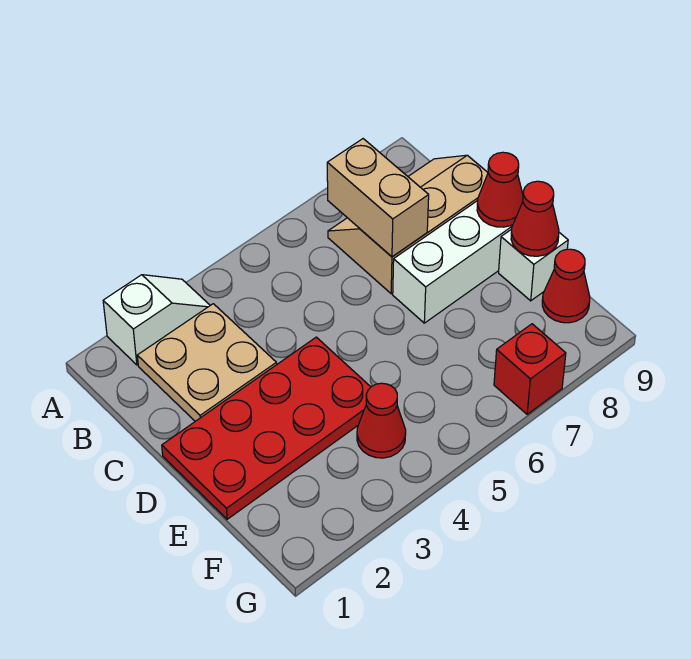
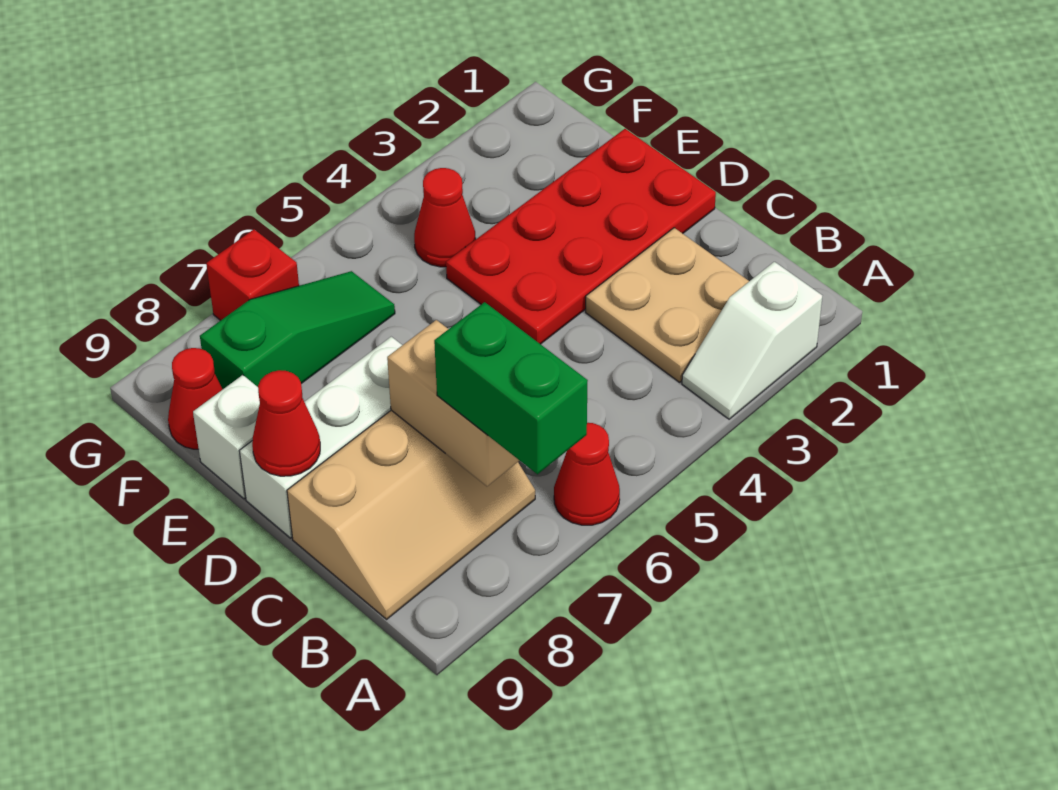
none -> green brick A7:B7 level 3
red cone E9 level 2 -> red cone A6 level 1
none -> green slope F6:F8 level 1 top 8

